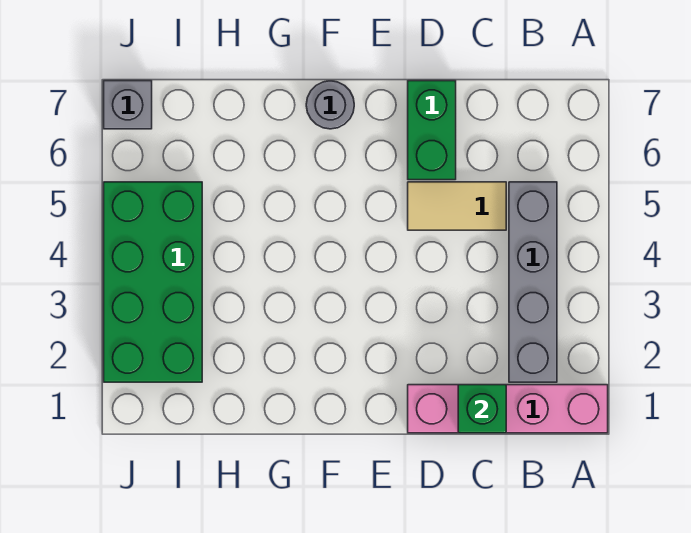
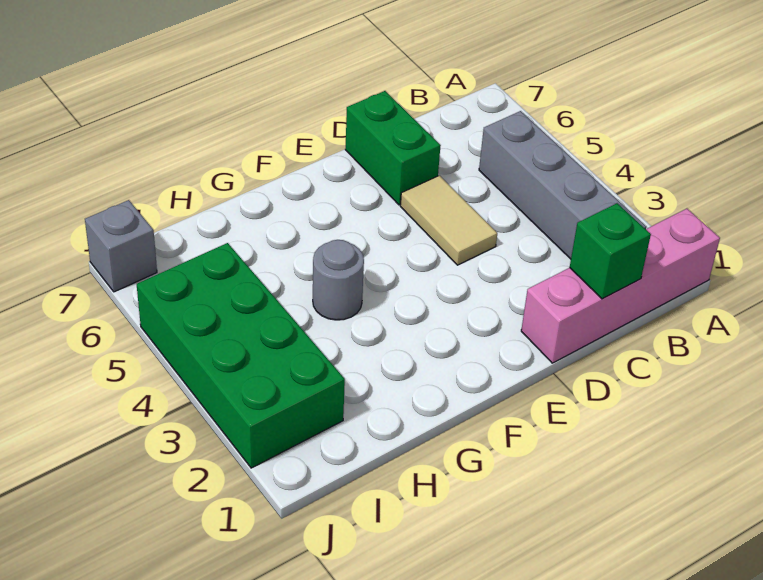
tan tile C5:D5 level 1 -> tan tile D4:D5 level 1
grey round brick F7 level 1 -> grey round brick G4 level 1

